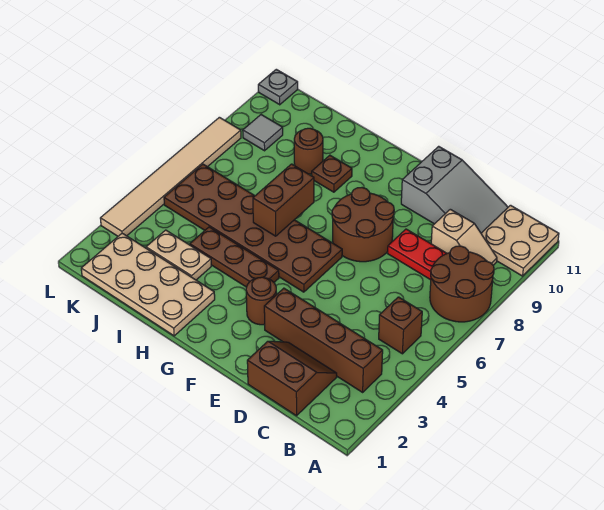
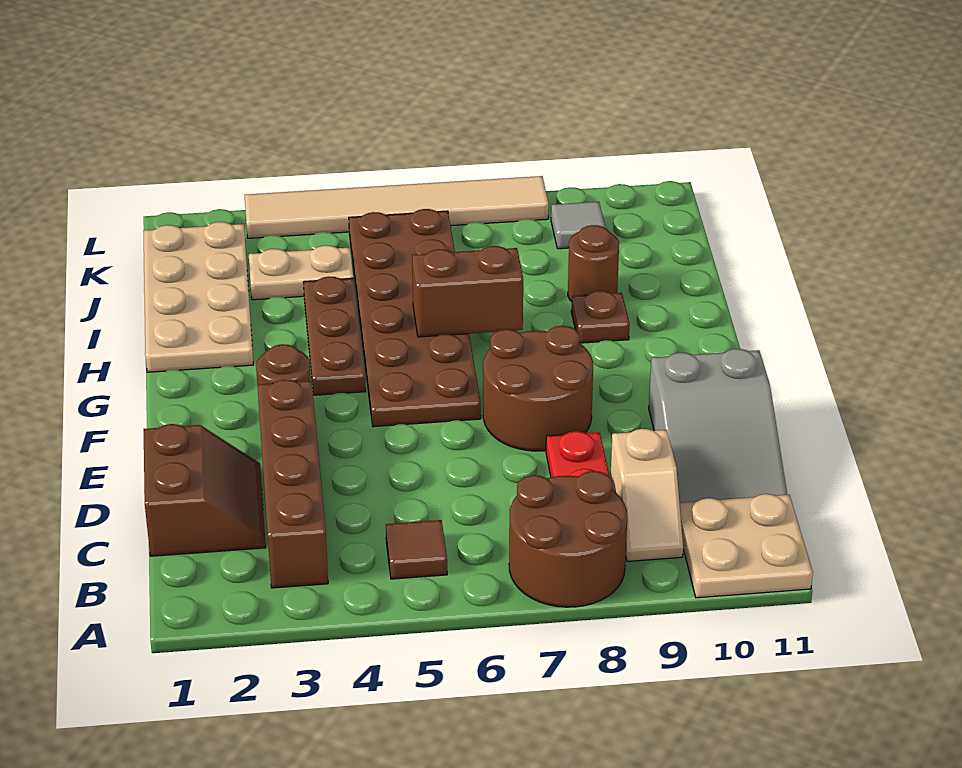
brown brick B5 level 1 -> brown tile B5 level 1
tan plate I3:J3 level 1 -> tan plate J3:J4 level 1
grey plate L11 level 1 -> none

